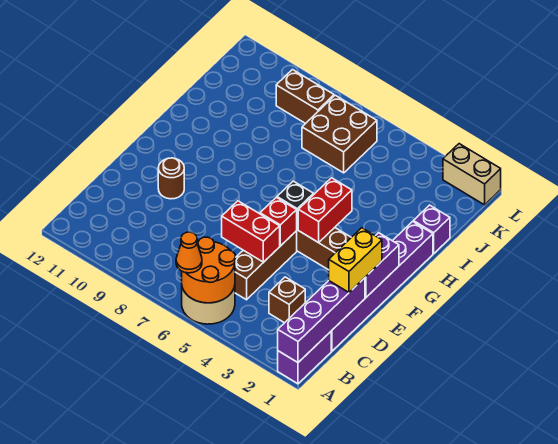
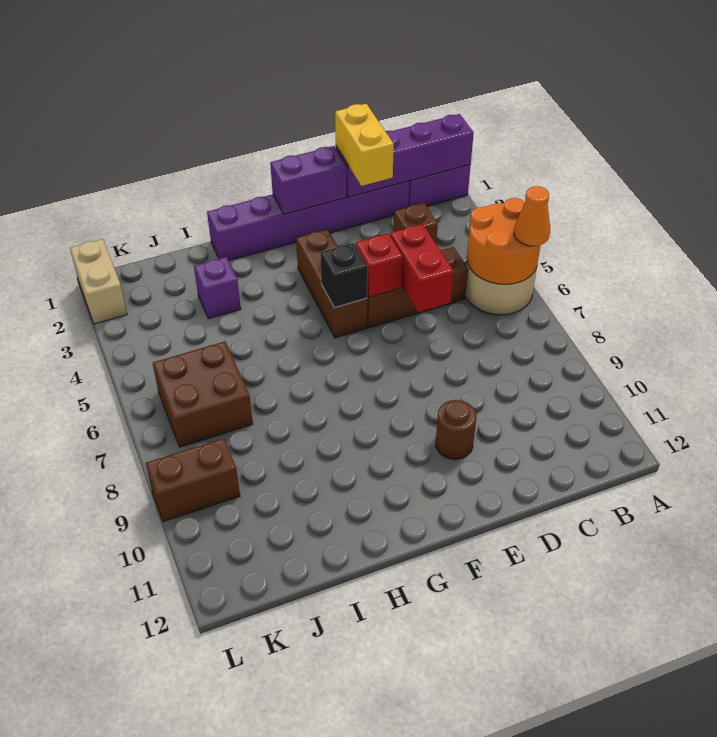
yellow brick D1:E1 level 3 -> yellow brick D1:D2 level 3
red brick F4:G4 level 2 -> none
purple brick I1 level 1 -> purple brick I3 level 1
brown brick K8:K9 level 1 -> brown brick K9:L9 level 1

